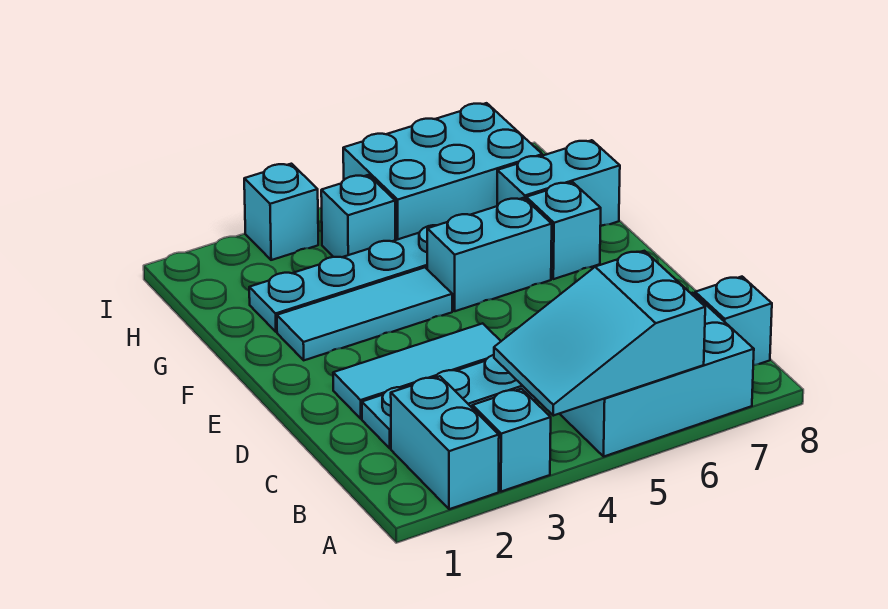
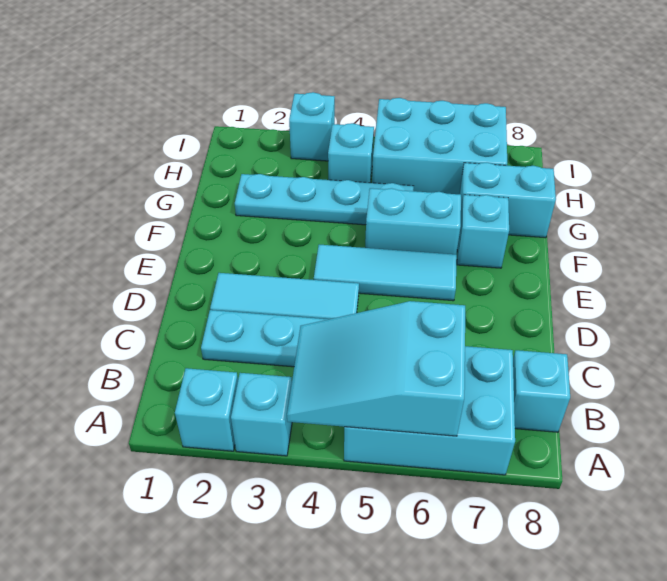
cyan brick A2:B2 level 1 -> cyan brick A2 level 1
cyan tile F2:F4 level 1 -> cyan tile E4:E6 level 1

